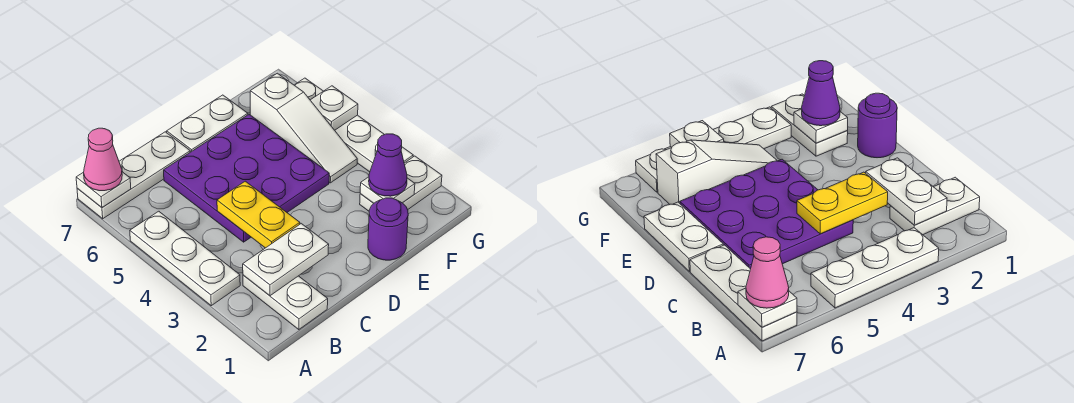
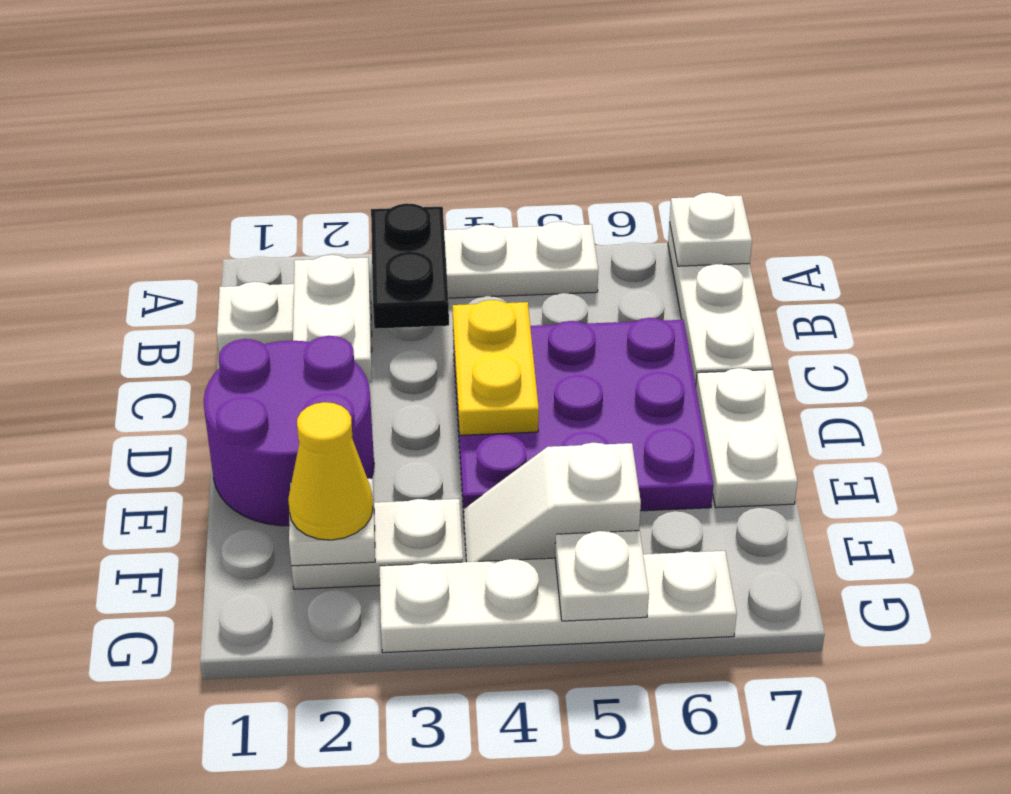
none -> black plate A3:B3 level 2
pink cone A7 level 3 -> none
yellow plate C3:C4 level 2 -> yellow plate C4:D4 level 2
purple round brick E1 level 1 -> purple round brick D1:E2 level 1
white plate F2:G2 level 1 -> white plate F2:F3 level 1
purple cone F2 level 3 -> yellow cone F2 level 3
white slope F4:F6 level 1 top 6 -> white slope F4:F5 level 1 top 5

